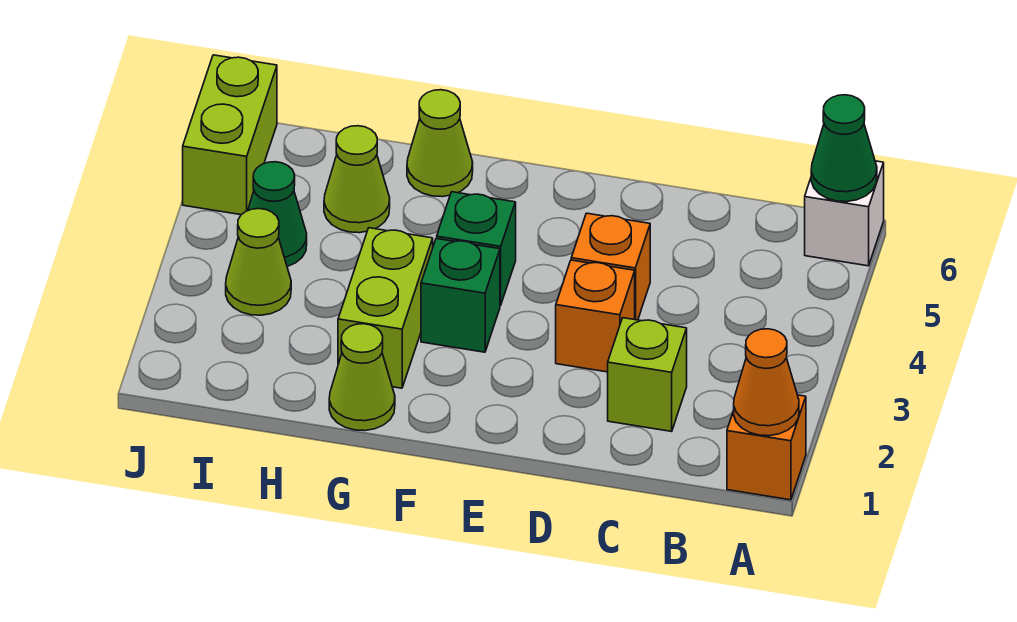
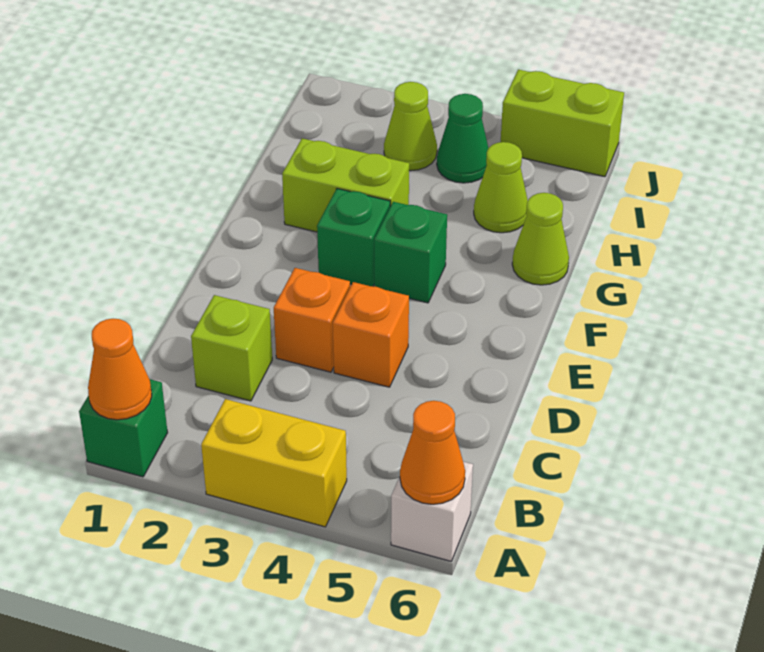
orange brick A1 level 1 -> green brick A1 level 1
none -> yellow brick A3:A4 level 1
green cone A6 level 2 -> orange cone A6 level 2
lime cone G1 level 1 -> none

